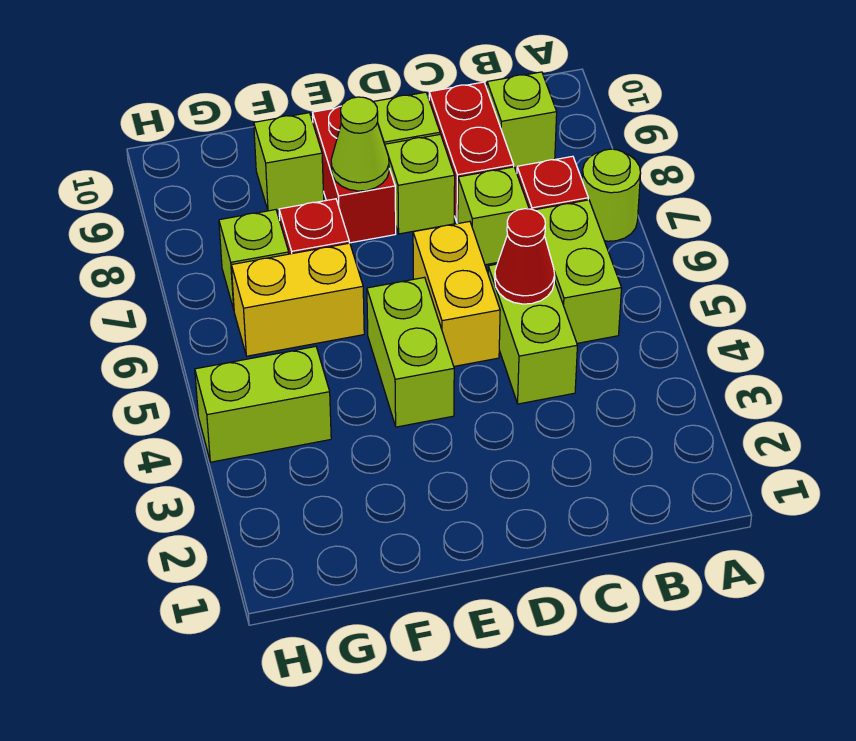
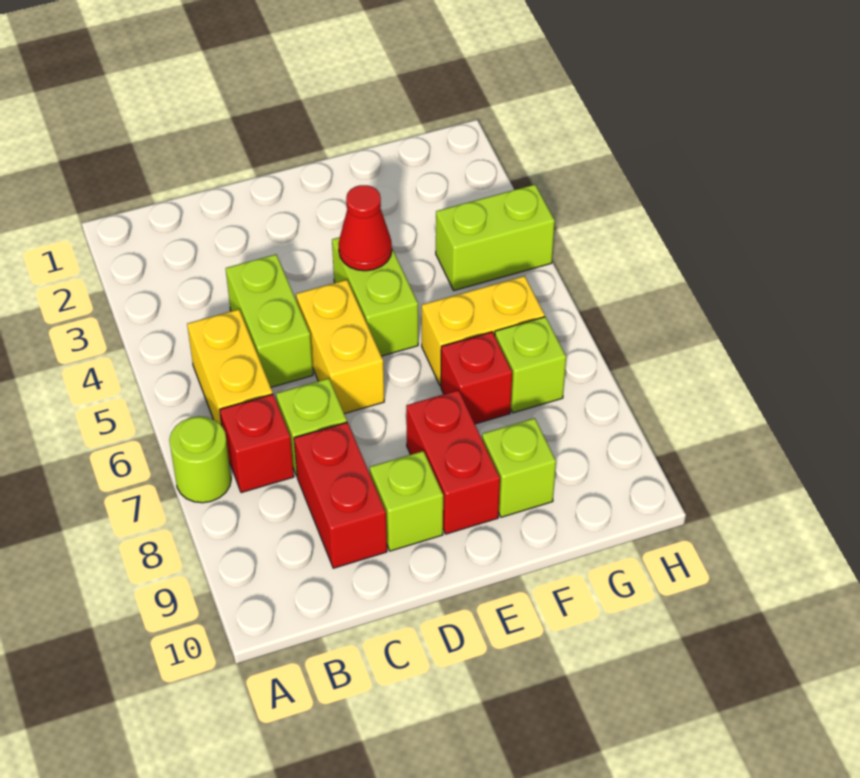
lime brick B5:B6 level 1 -> yellow brick B5:B6 level 1
lime brick B9 level 1 -> none
red cone C5 level 2 -> red cone E4 level 2
lime brick D8 level 1 -> none
lime cone E8 level 2 -> none

